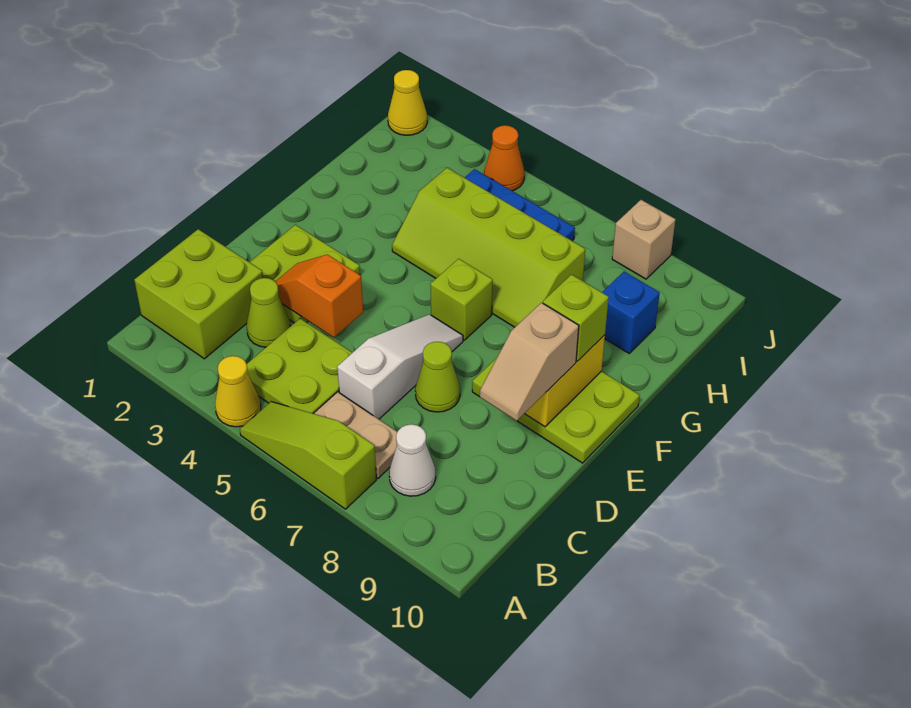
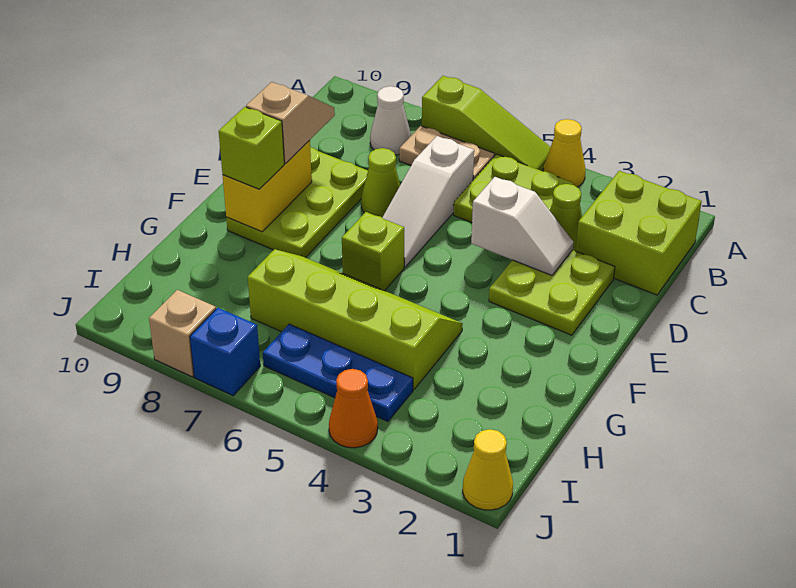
orange slope D3:D4 level 2 top 4 -> white slope D3:D4 level 2 top 4
lime plate E8:F10 level 1 -> lime plate D8:F9 level 1
blue brick H9 level 1 -> blue brick J7 level 1

